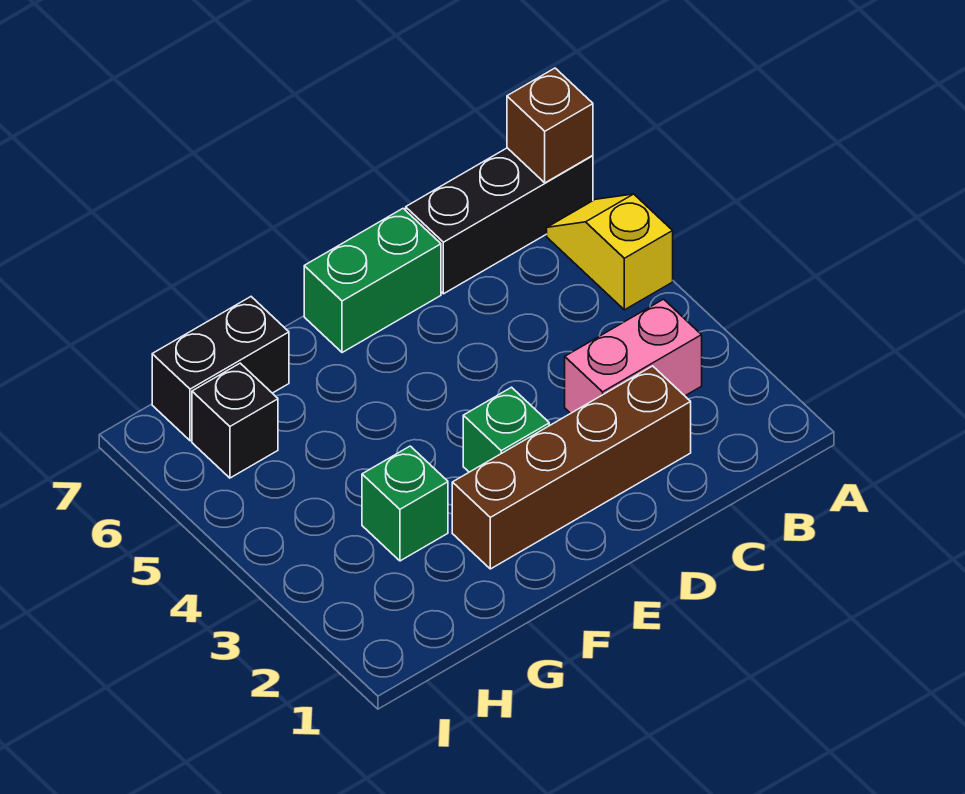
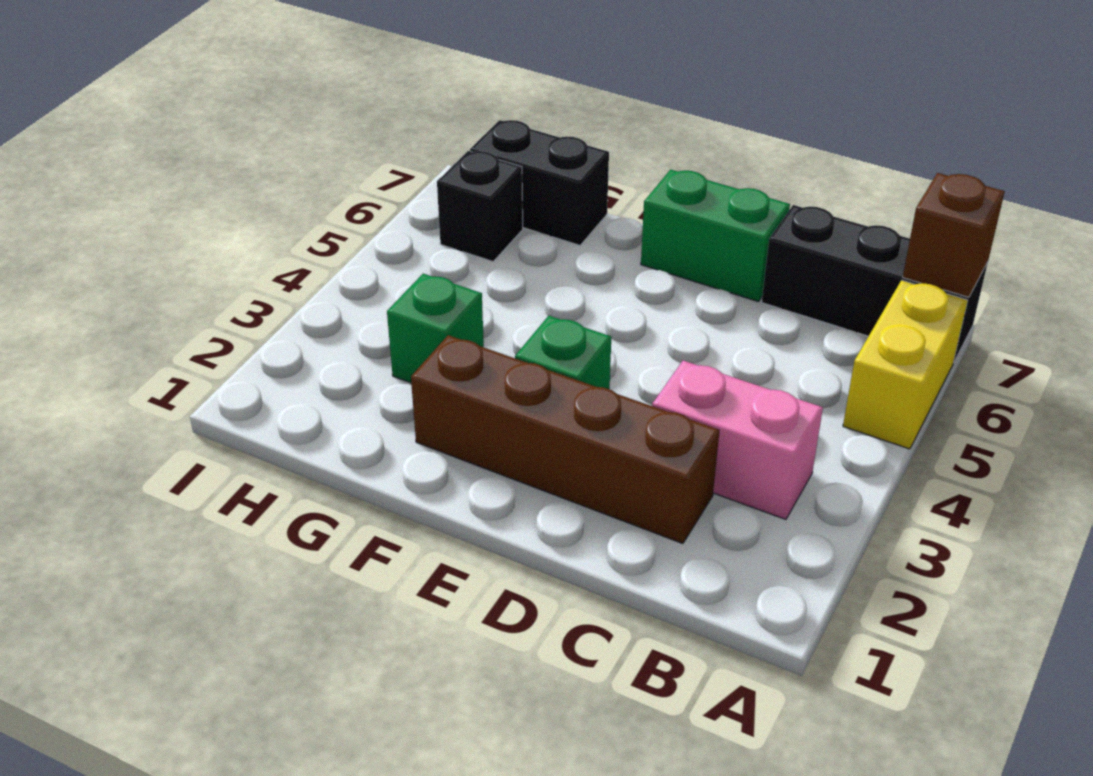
yellow slope A5:A6 level 1 top 5 -> yellow brick A5:A6 level 1

